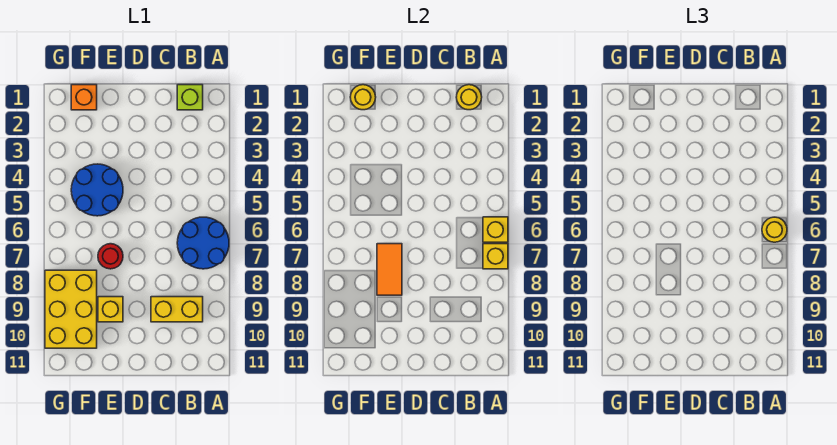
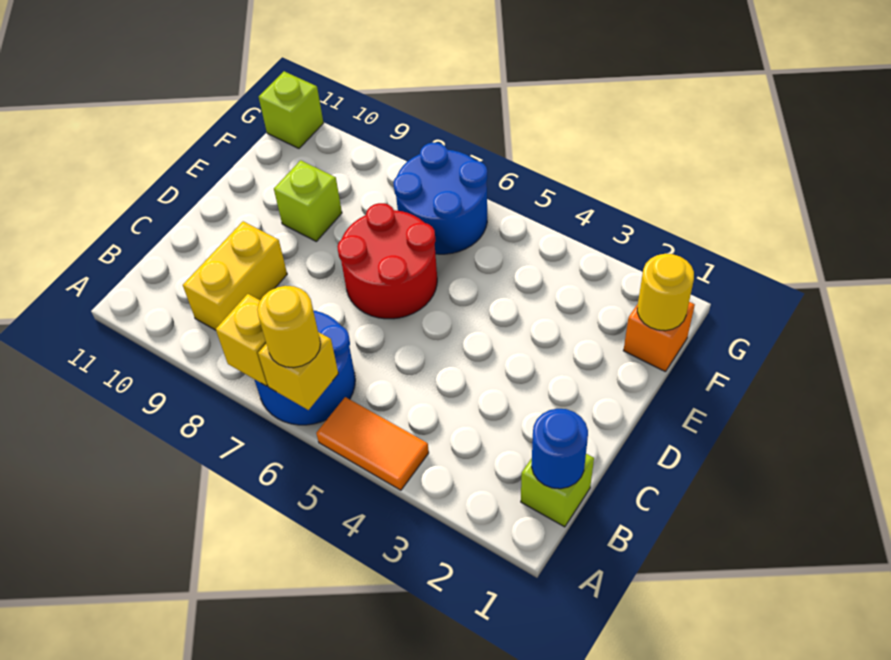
yellow round brick B1 level 2 -> blue round brick B1 level 2
blue round brick E4:F5 level 1 -> blue round brick F6:G7 level 1
red round brick E7 level 1 -> red round brick D6:E7 level 1
orange tile E7:E8 level 2 -> orange tile A4:A5 level 1
yellow brick E9 level 1 -> lime brick E9 level 1
yellow brick F8:G10 level 1 -> none
none -> lime brick G11 level 1

